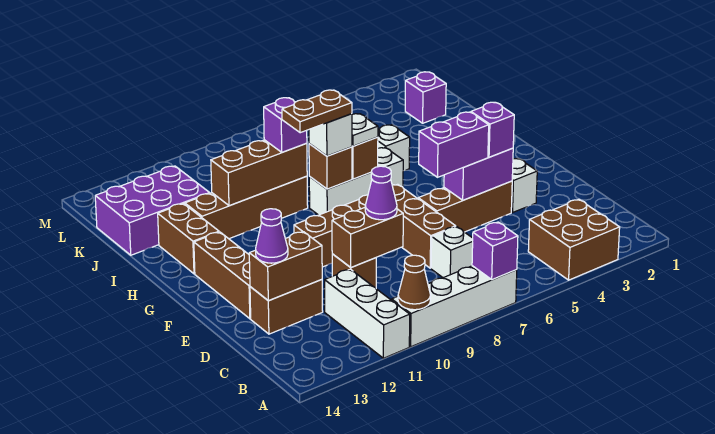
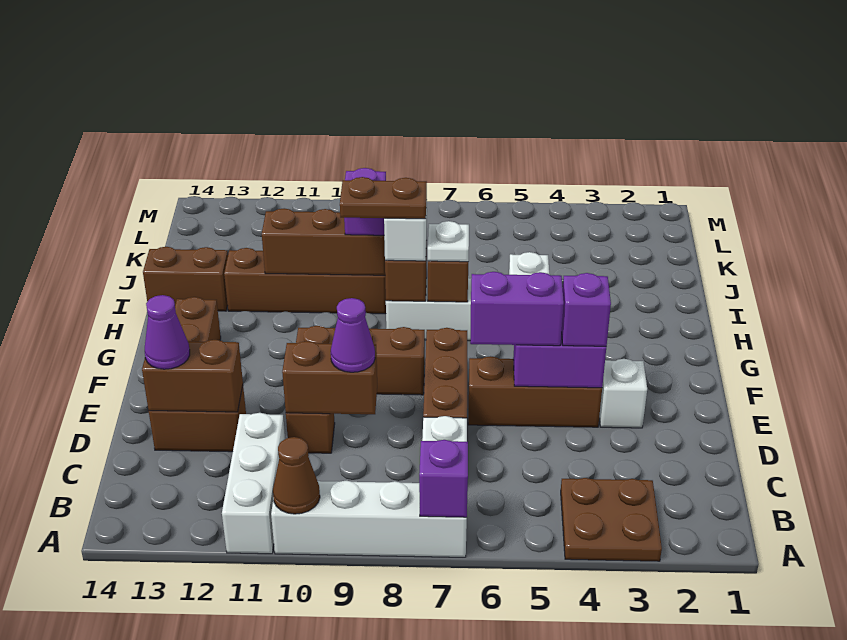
brown brick A3:B4 level 1 -> brown plate A3:B4 level 1
brown brick H13:I13 level 1 -> brown brick I13:I14 level 1
purple brick J12:K14 level 1 -> none
purple brick K2 level 1 -> none

